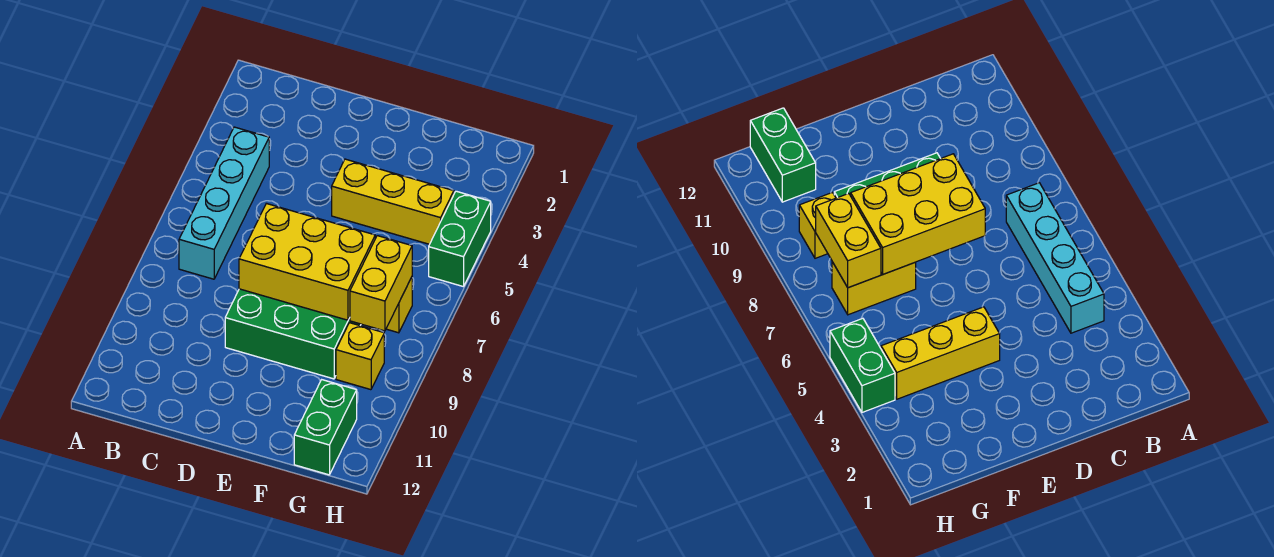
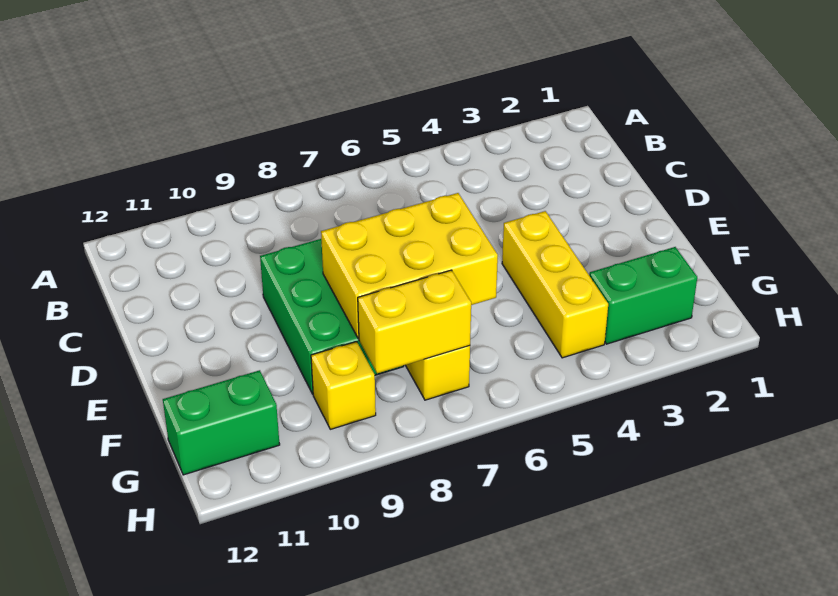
cyan brick B4:B7 level 1 -> none
yellow brick D7:F8 level 2 -> yellow brick E6:F8 level 2
green brick H4:H5 level 1 -> green brick G2:G3 level 1

